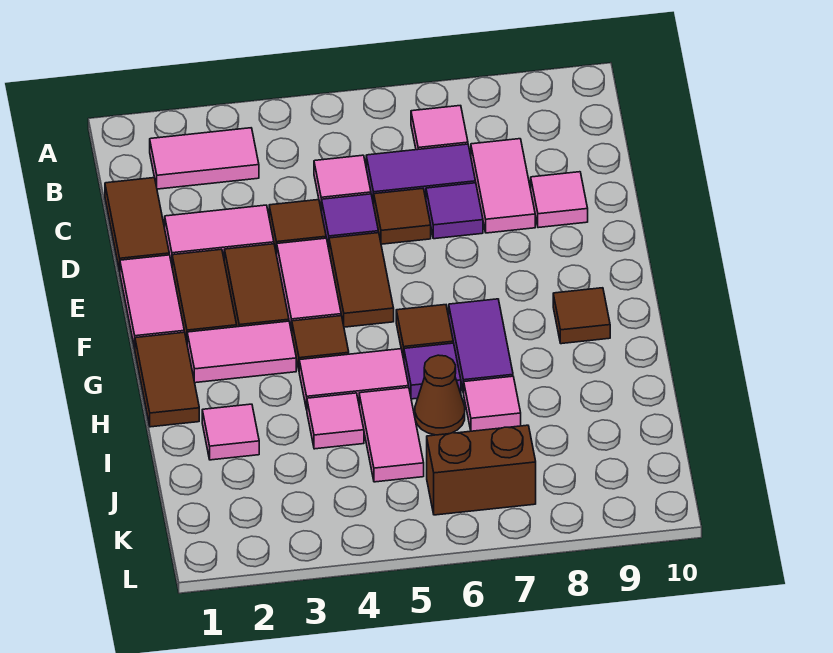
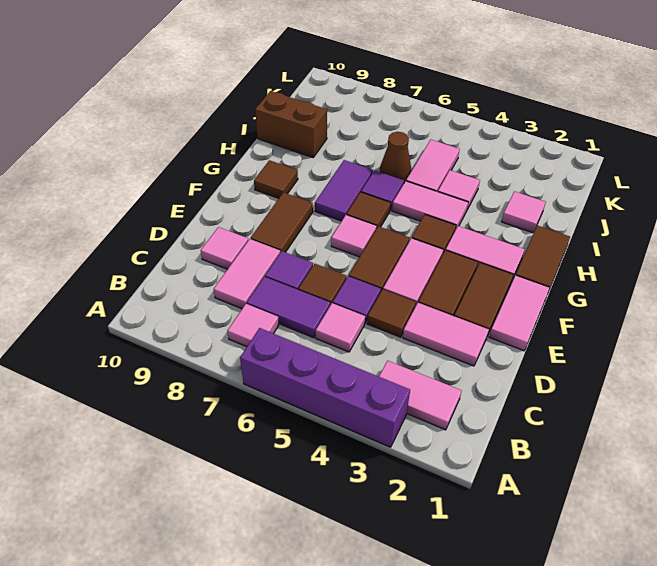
none -> purple brick A3:A6 level 1
brown tile C1:D1 level 1 -> brown tile E8:F8 level 1
pink tile I7 level 1 -> pink tile F6 level 1
brown brick K6:K7 level 1 -> brown brick I9:I10 level 1

